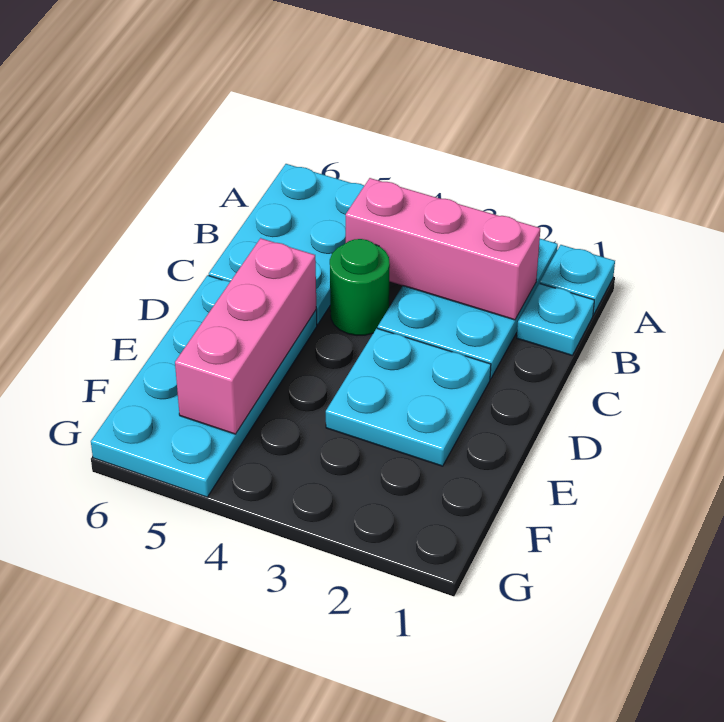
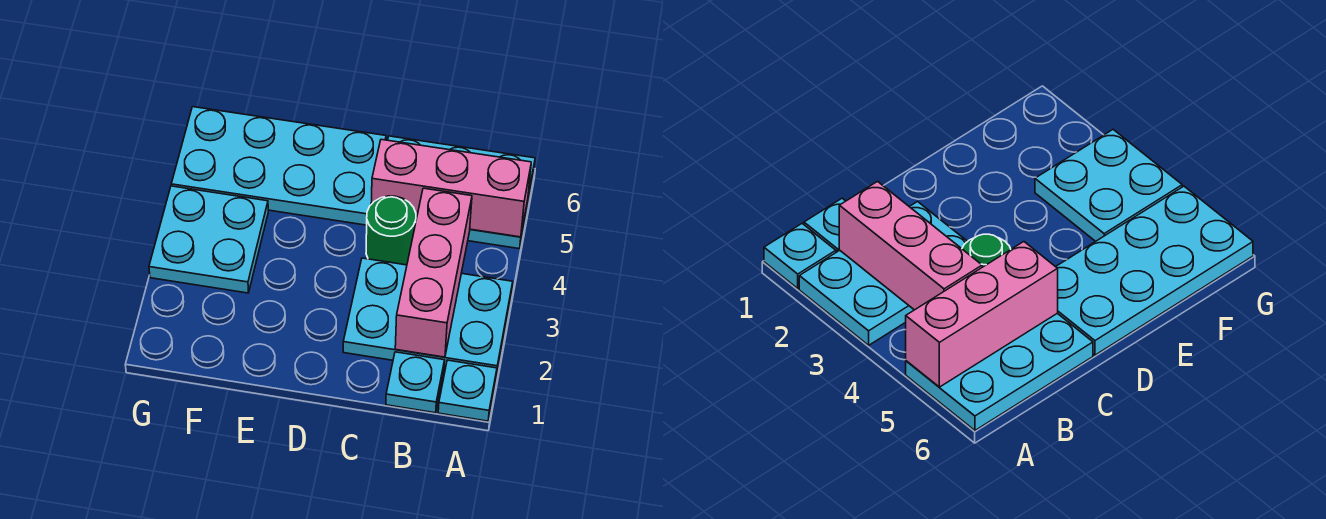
cyan plate D2:E3 level 1 -> cyan plate F3:G4 level 1
pink brick D5:F5 level 2 -> pink brick A5:C5 level 2

